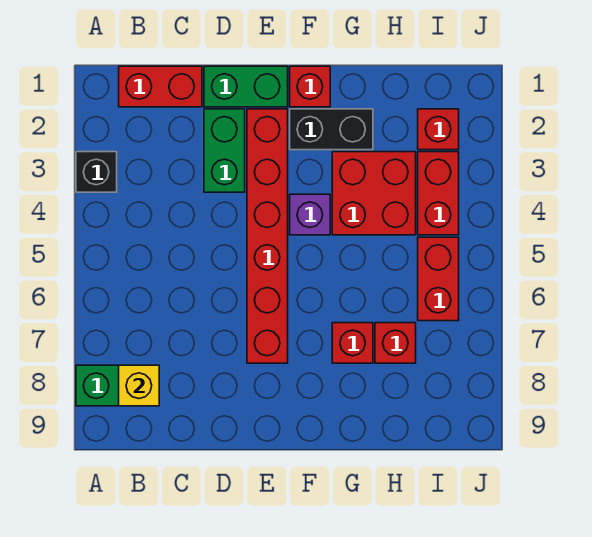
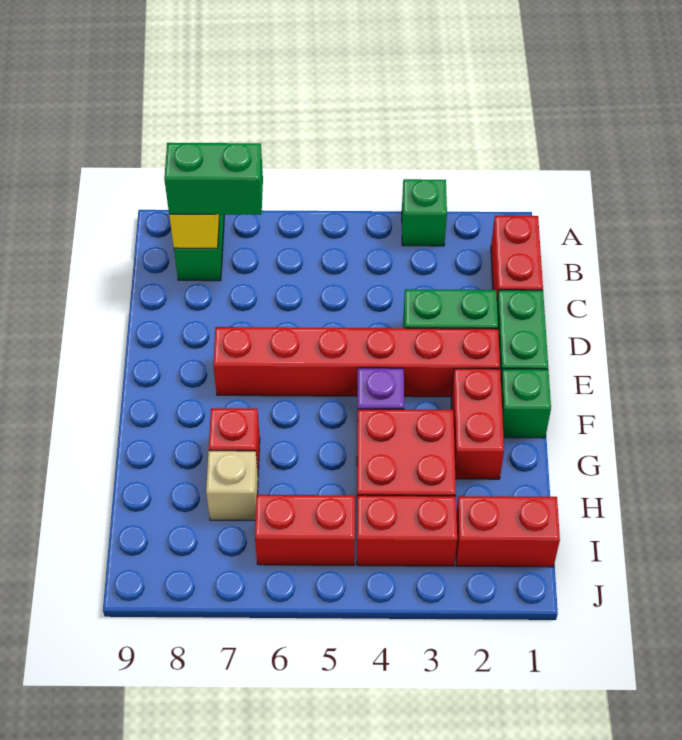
black brick A3 level 1 -> green brick A3 level 1
none -> green brick B7:B8 level 3
red brick F1 level 1 -> green brick F1 level 1
black brick F2:G2 level 1 -> red brick F2:G2 level 1
red brick H7 level 1 -> tan brick H7 level 1
red brick I2 level 1 -> red brick I1:I2 level 1

